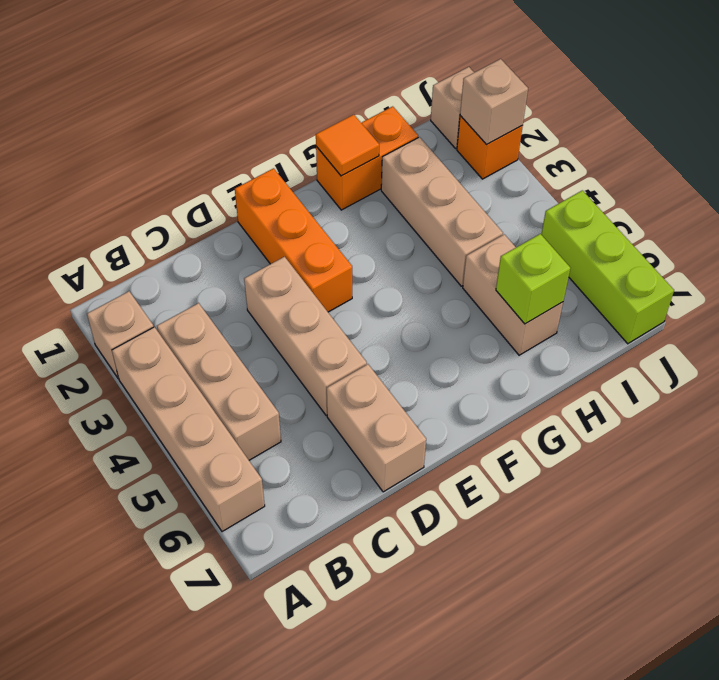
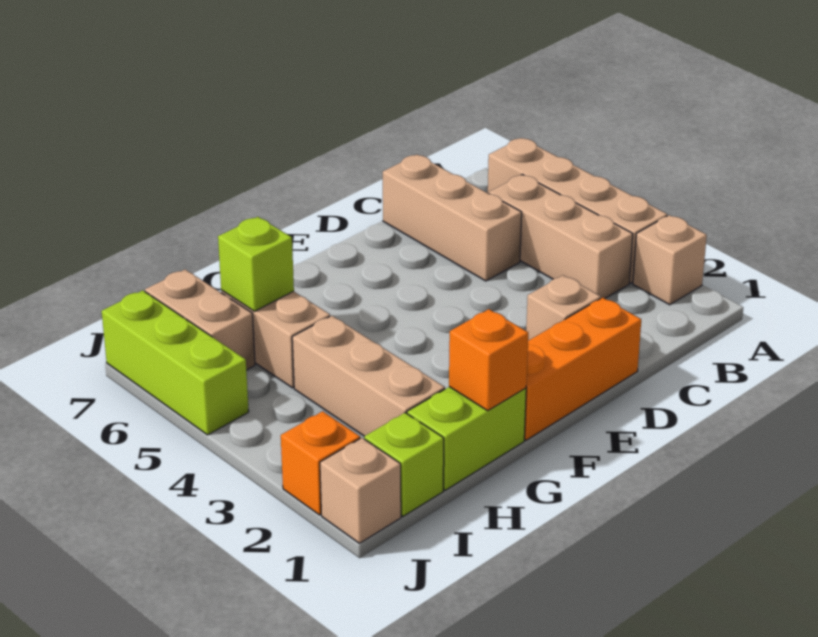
tan brick D3:D5 level 1 -> tan brick C5:C7 level 1
tan brick D6:D7 level 1 -> tan brick I6:I7 level 1
orange brick E1:E3 level 1 -> orange brick D1:F1 level 1
orange brick G1:H1 level 1 -> lime brick G1:H1 level 1
orange tile G1 level 2 -> orange brick G1 level 2
none -> lime brick I1 level 1
tan brick J2 level 2 -> tan brick D2 level 1

